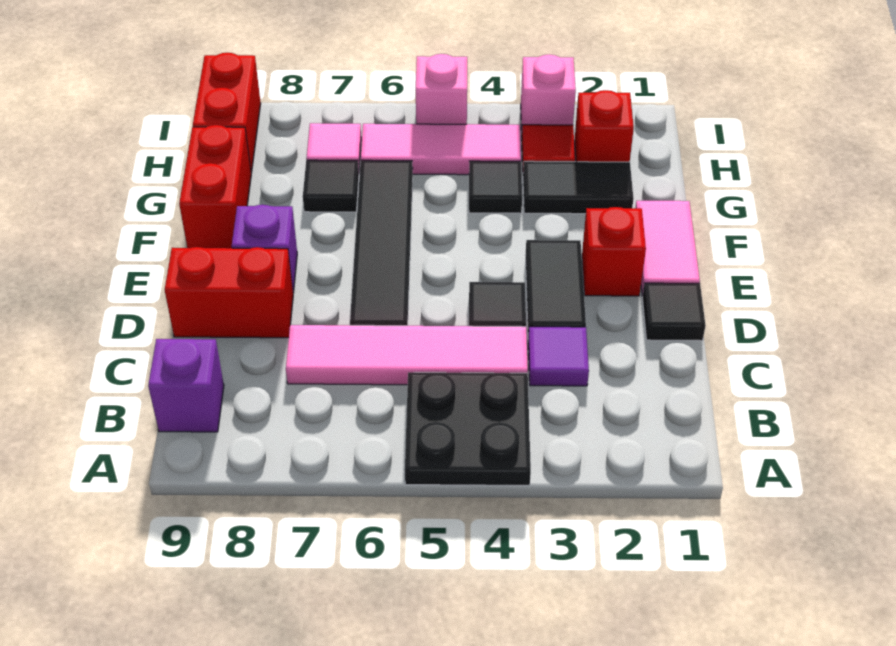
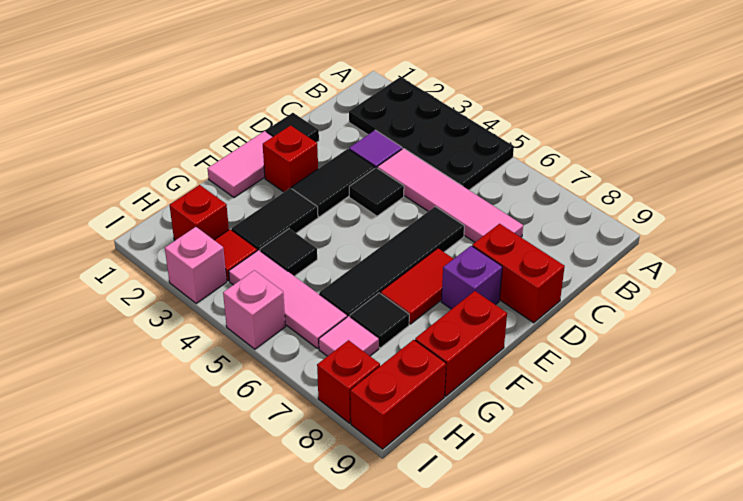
black plate A4:B5 level 1 -> black plate A2:B5 level 1
purple brick B9 level 1 -> none
none -> red tile E7:F7 level 1
black tile G2:G3 level 1 -> black tile F3:G3 level 1
none -> red brick I8 level 1

